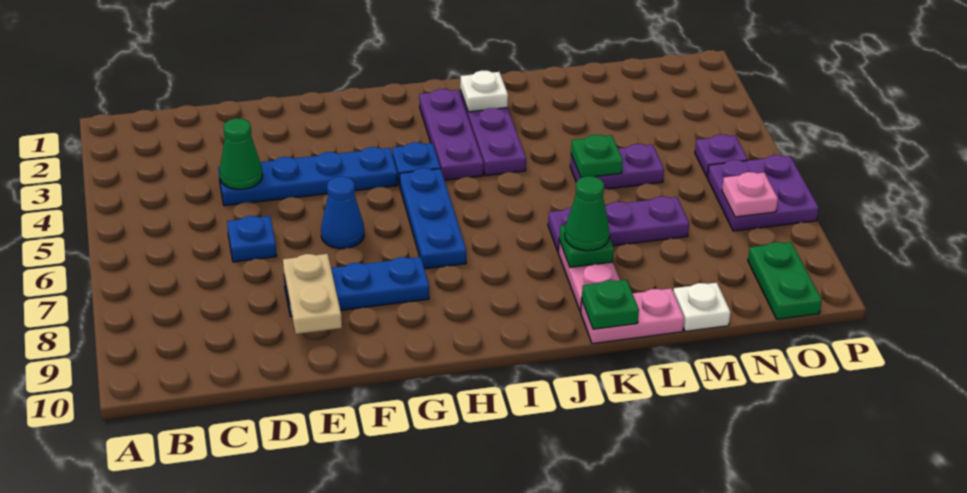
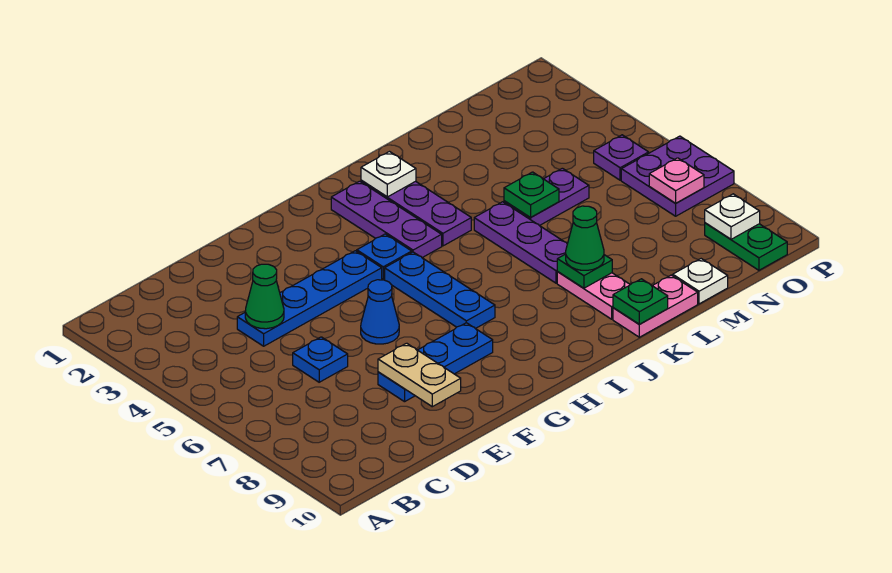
purple plate K7:M7 level 1 -> purple plate K5:K7 level 1
none -> white plate O9 level 2

